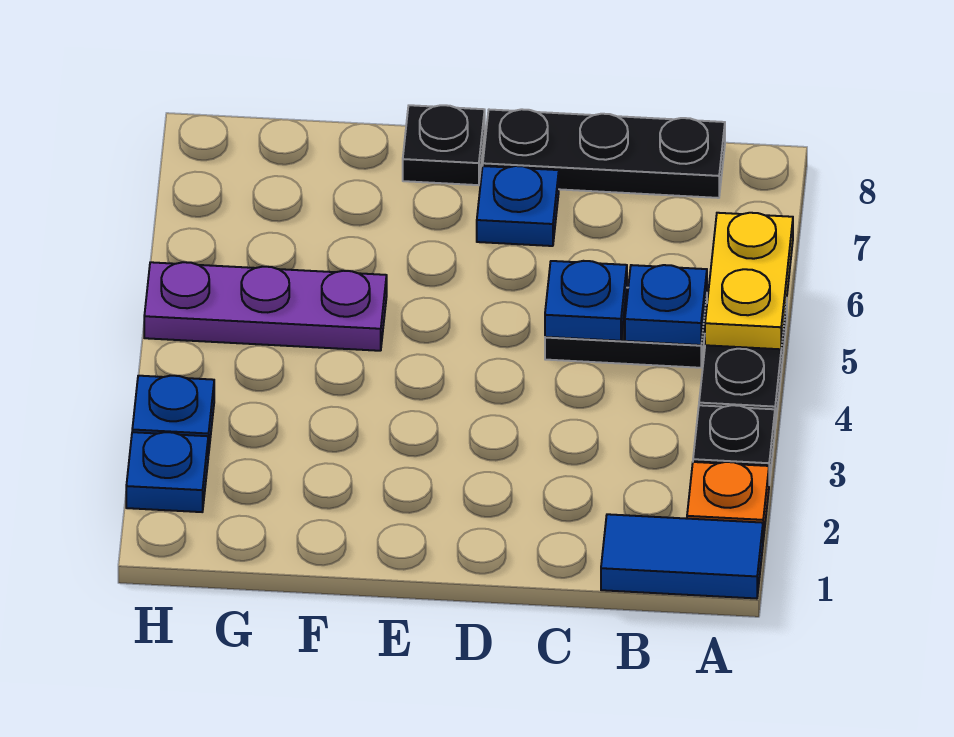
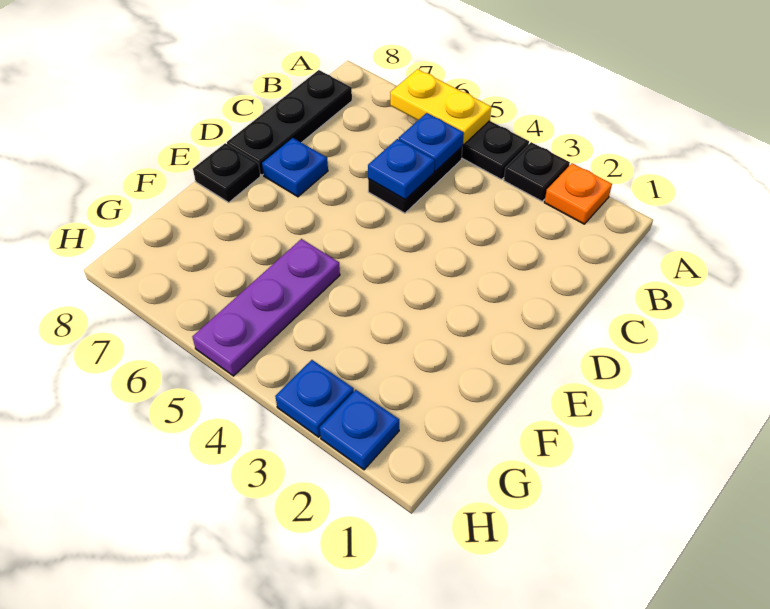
blue tile A1:B1 level 1 -> none

